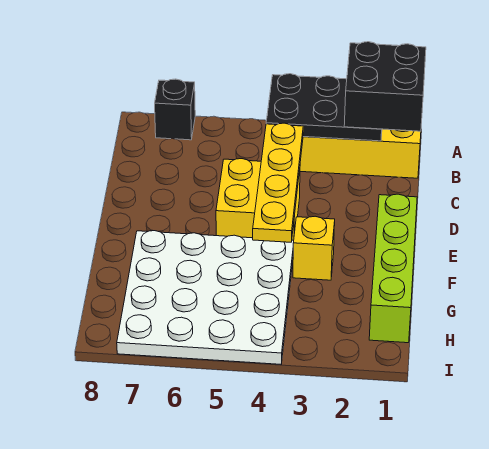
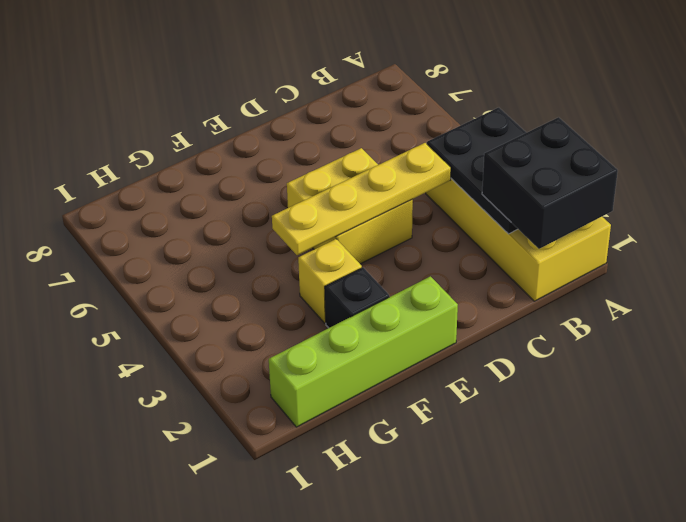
black brick A7 level 1 -> black brick F2 level 1
white plate F4:I7 level 1 -> none

